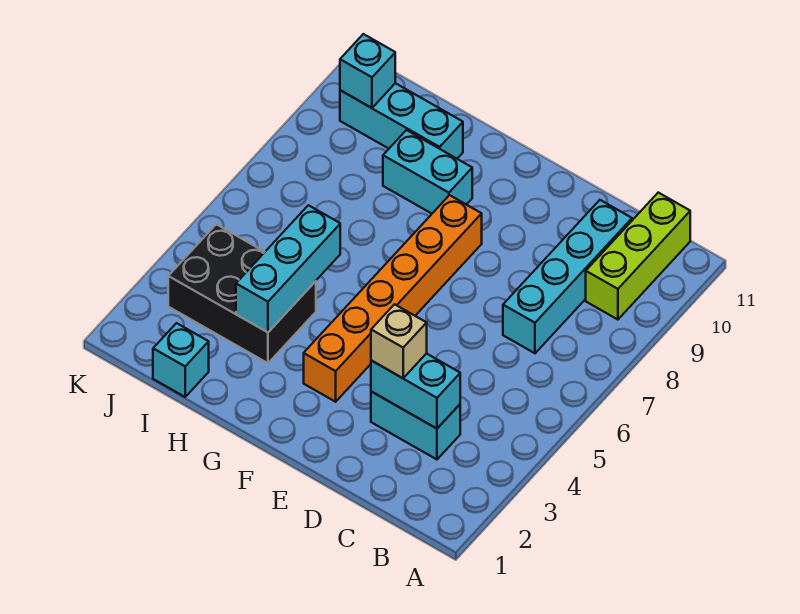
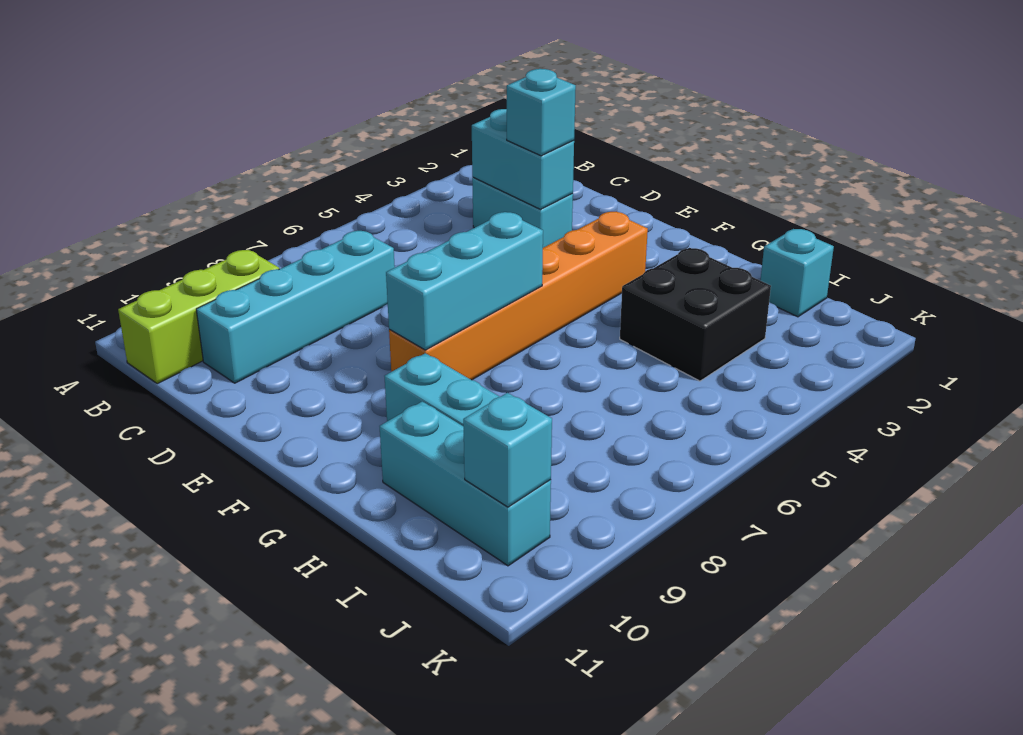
tan brick D3 level 3 -> cyan brick D3 level 3
black brick H3:J4 level 1 -> black brick H3:I4 level 1
cyan brick H3:H5 level 2 -> cyan brick F6:F8 level 2

